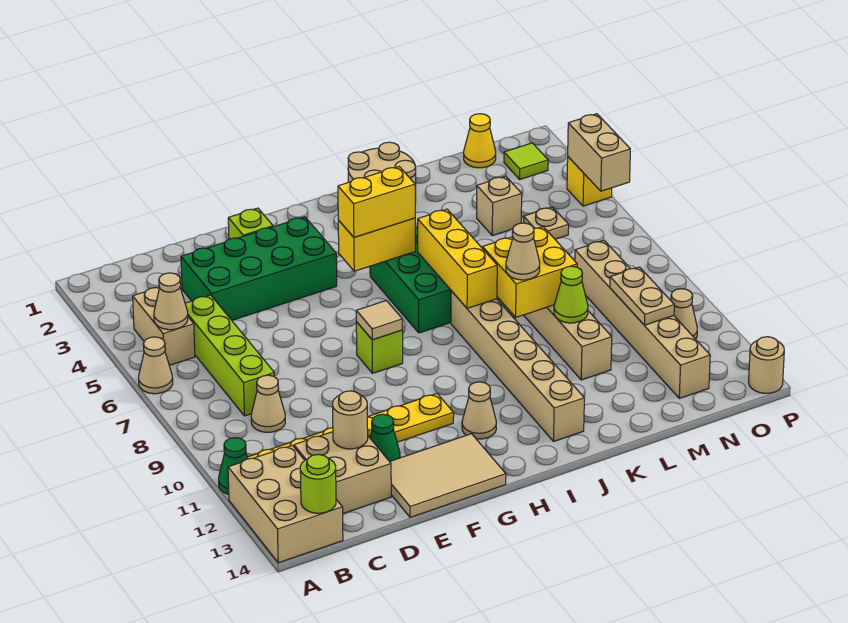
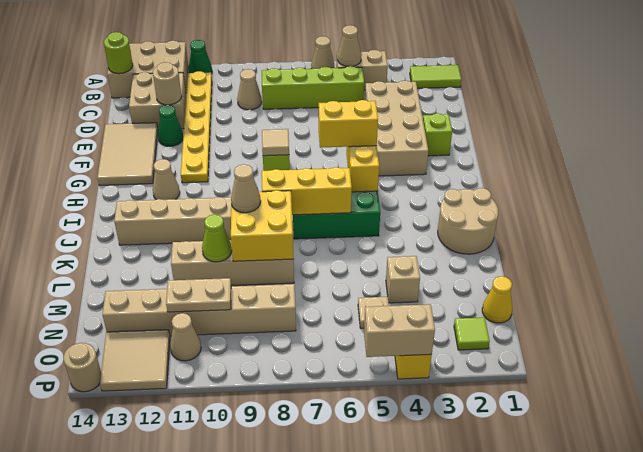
none -> lime tile B1:B2 level 1
green brick D3:G4 level 1 -> tan brick D3:G4 level 1
yellow brick H5:I5 level 3 -> yellow brick H5:H6 level 3
none -> tan tile O12:P13 level 1

